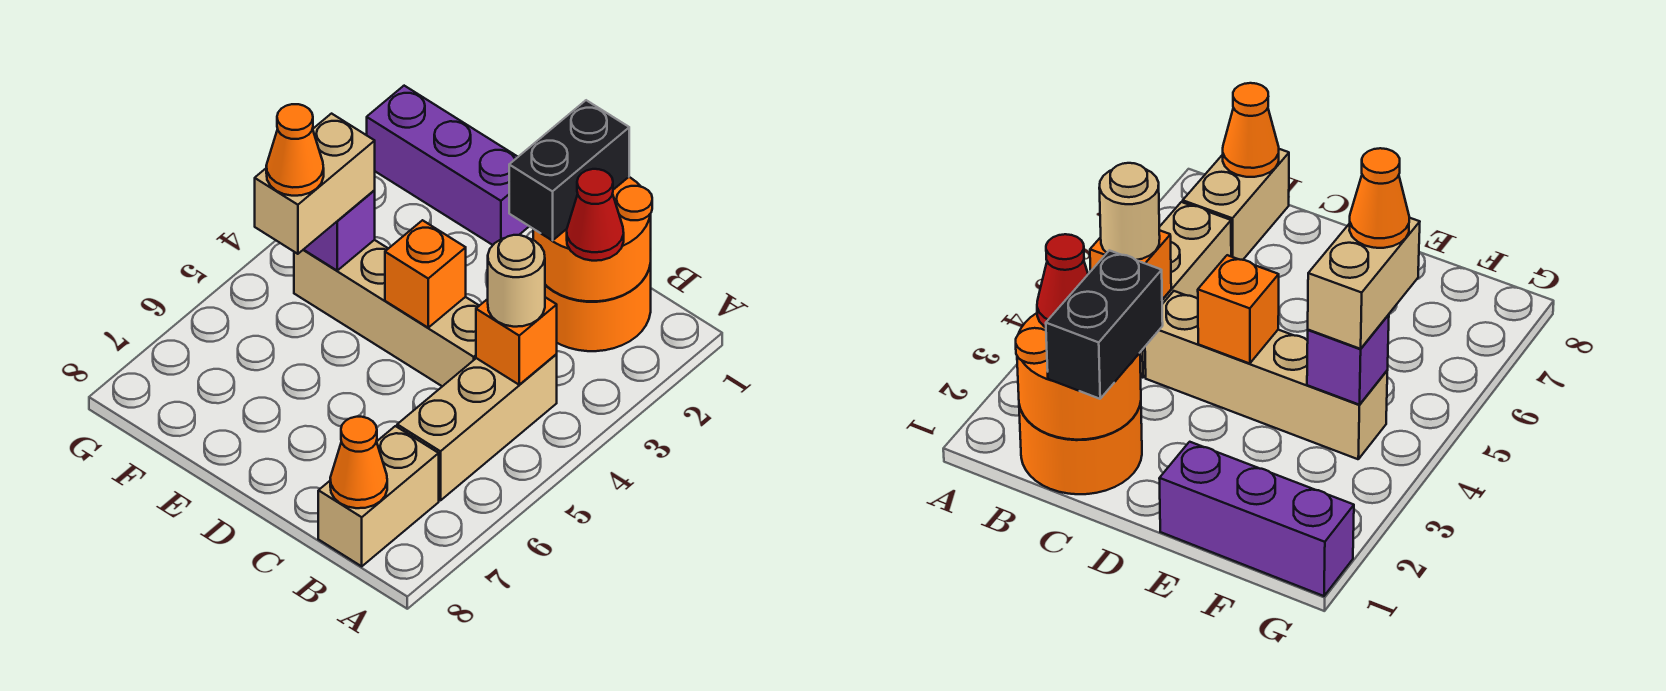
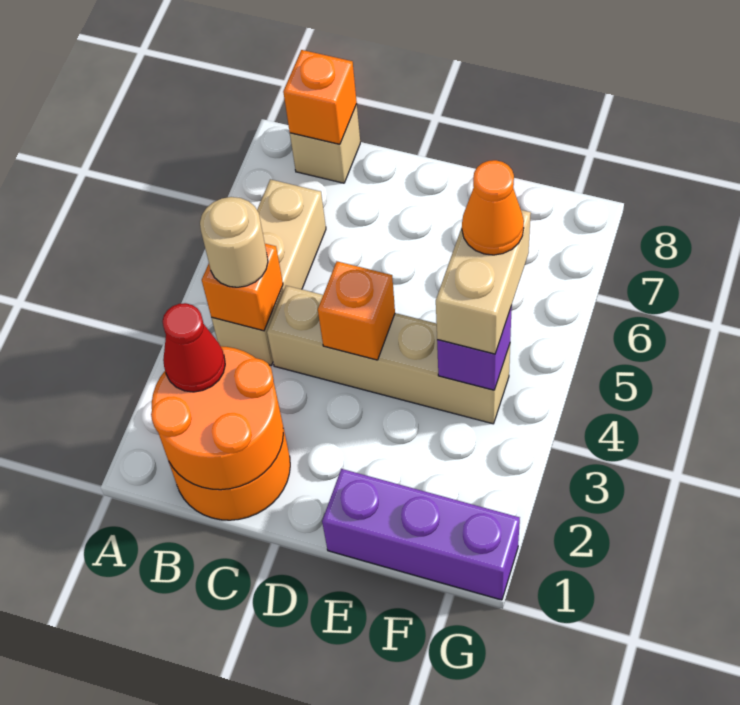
tan brick B7:B8 level 1 -> tan brick B8 level 1
orange cone B8 level 2 -> orange brick B8 level 2
black brick C1:C2 level 3 -> none

